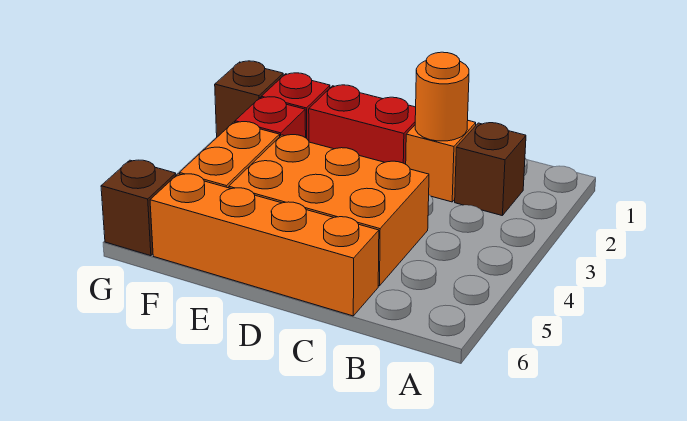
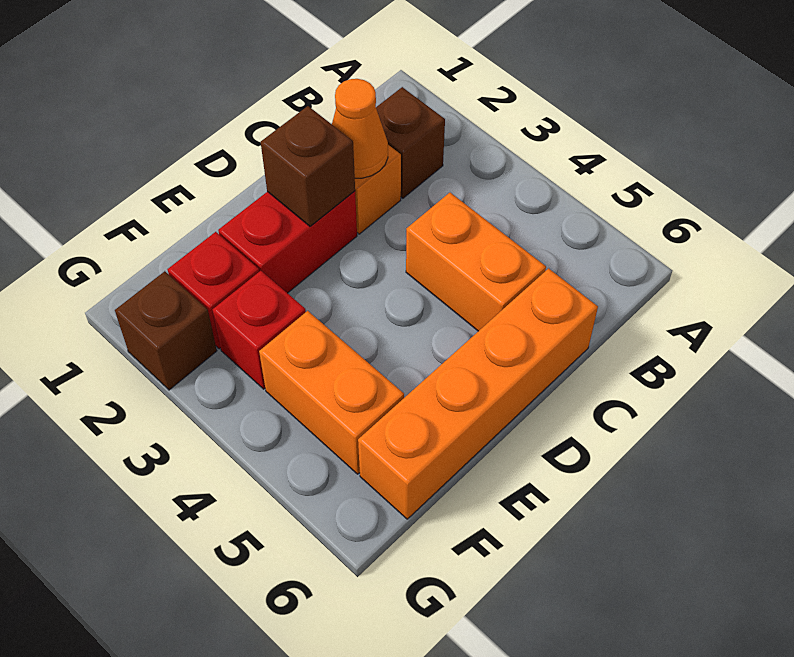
orange round brick C2 level 2 -> orange cone C2 level 2
orange brick C4:E5 level 1 -> orange brick C4:C5 level 1
brown brick G6 level 1 -> brown brick D2 level 2

